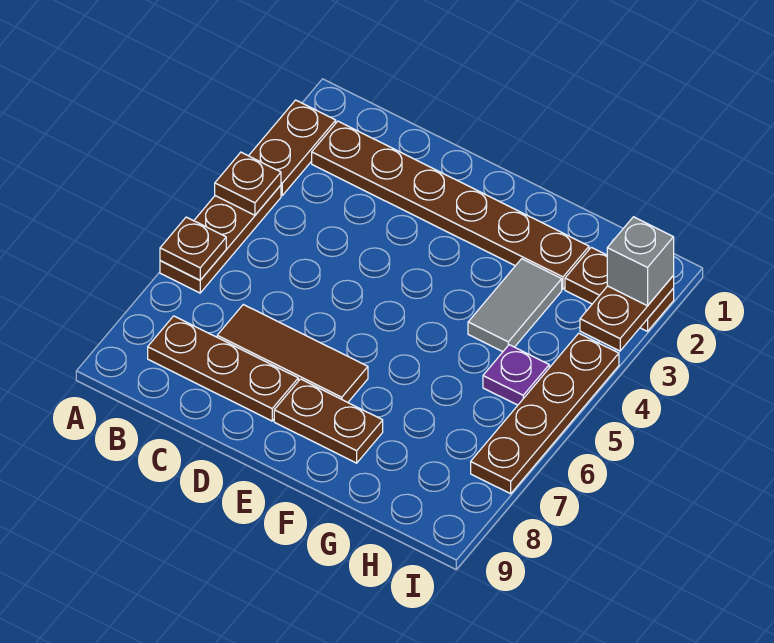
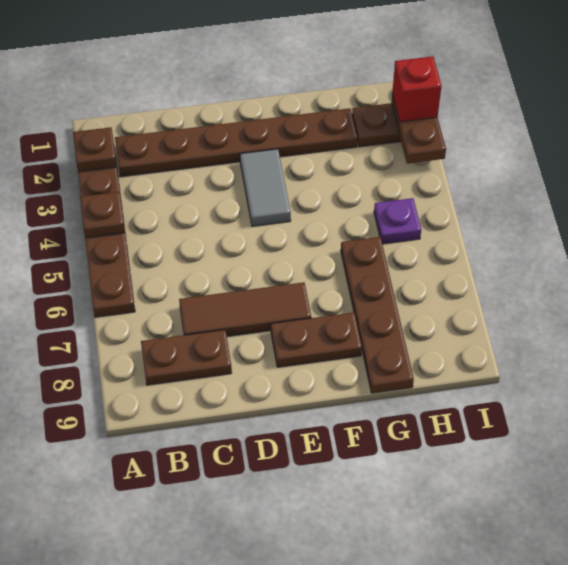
brown plate A6 level 2 -> brown plate A2 level 2
brown plate B8:D8 level 1 -> brown plate B8:C8 level 1
grey tile G3:G4 level 1 -> grey tile E3:E4 level 1
grey brick I2 level 3 -> red brick I2 level 3
brown plate I4:I7 level 1 -> brown plate G6:G9 level 1

